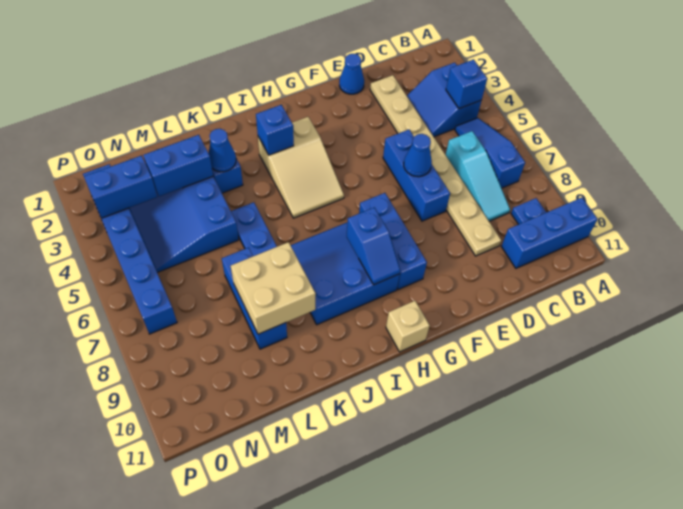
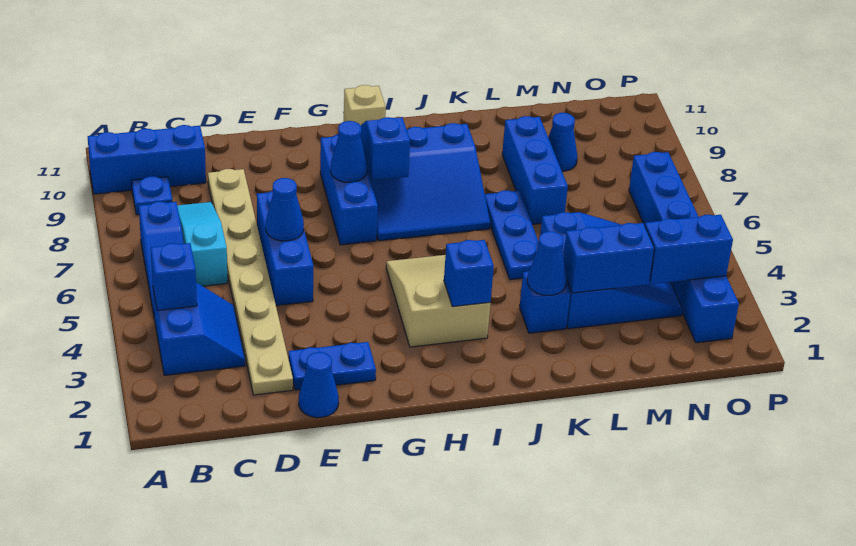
none -> blue plate E2:F2 level 1
none -> blue cone G8 level 2
tan brick K8:L9 level 2 -> none
none -> blue cone M9 level 1

